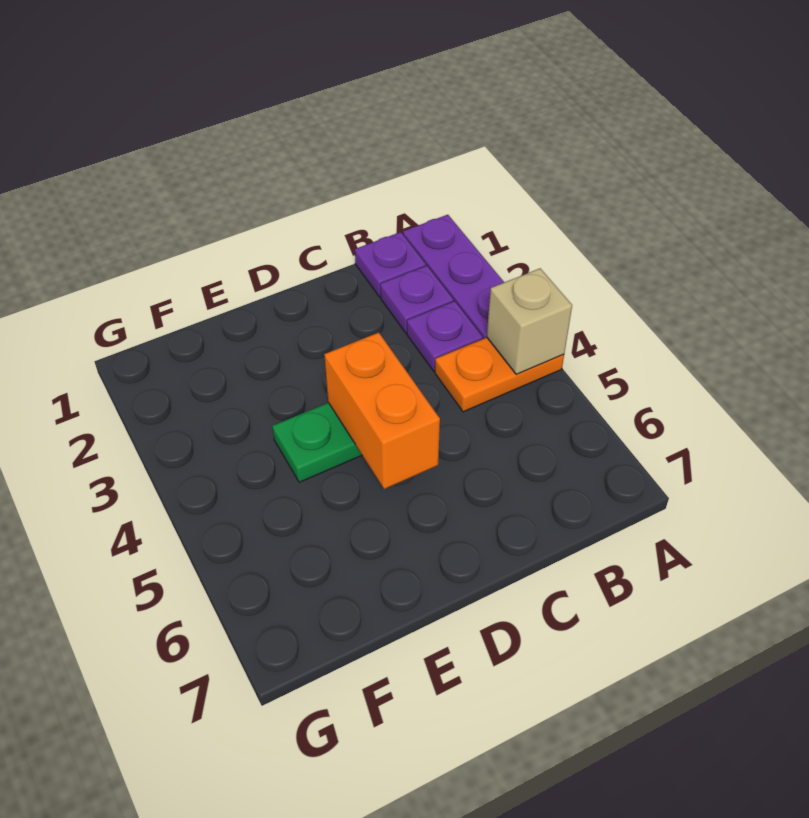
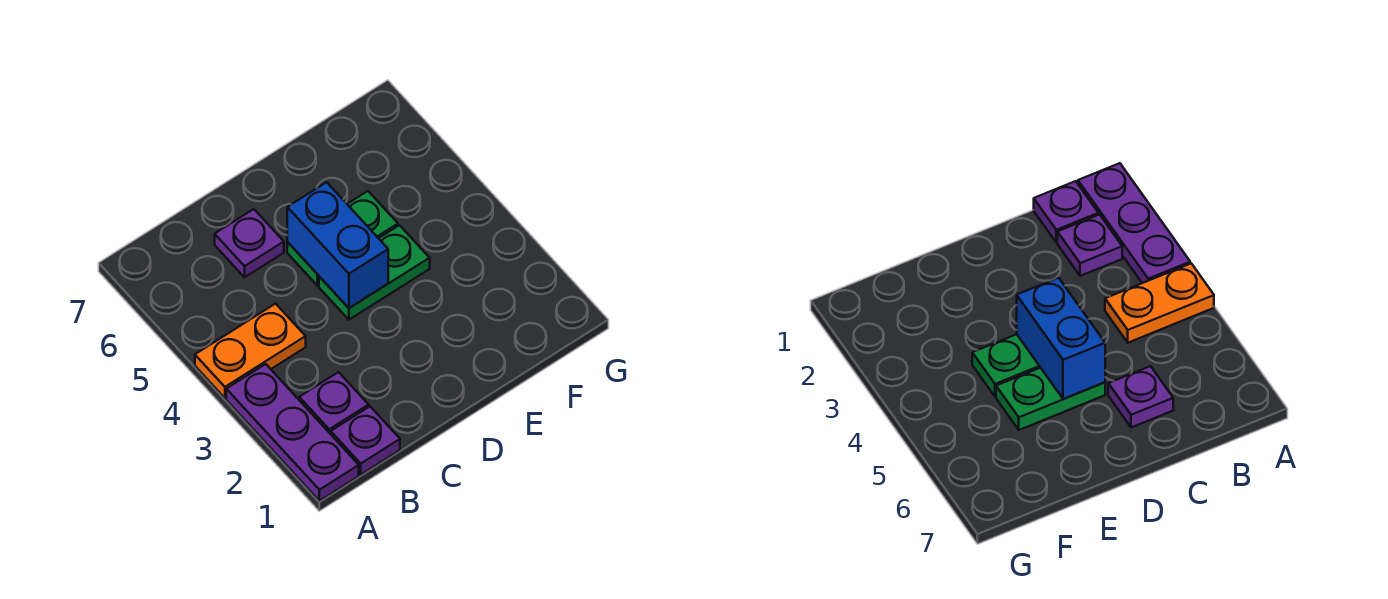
tan brick A4 level 2 -> none
purple plate B3 level 1 -> purple plate C6 level 1
orange brick D4:D5 level 2 -> blue brick D4:D5 level 2
none -> green plate D5:E5 level 1

